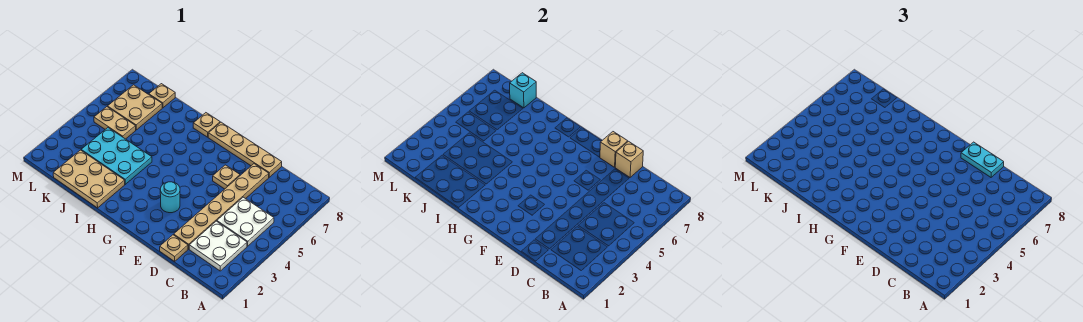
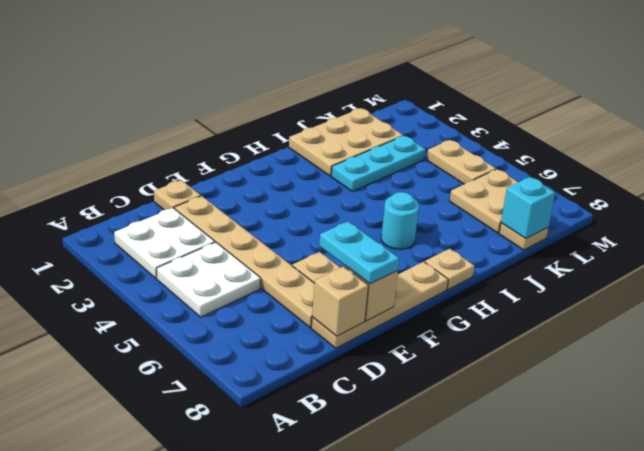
cyan plate D8:E8 level 3 -> cyan plate E7:E8 level 3
cyan round brick F3 level 1 -> cyan round brick H6 level 1
cyan plate I3:K4 level 1 -> cyan plate I3:K3 level 1
tan plate K5:L5 level 1 -> tan plate L4:L5 level 1

